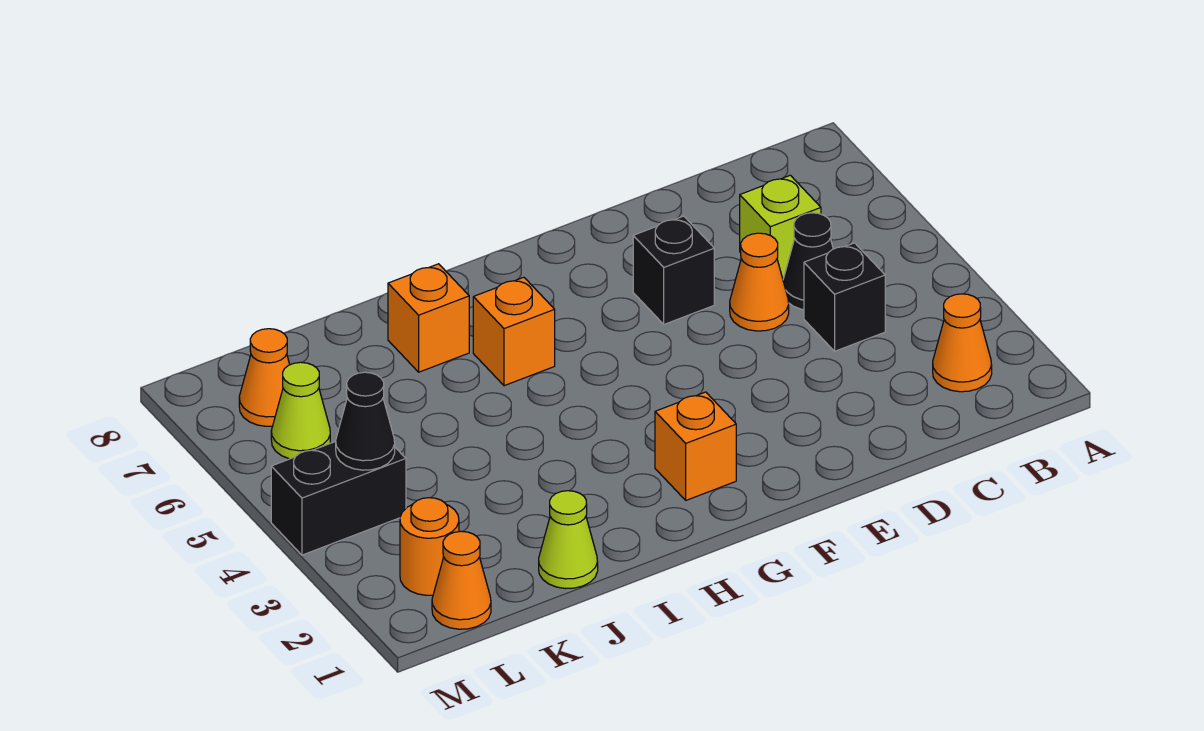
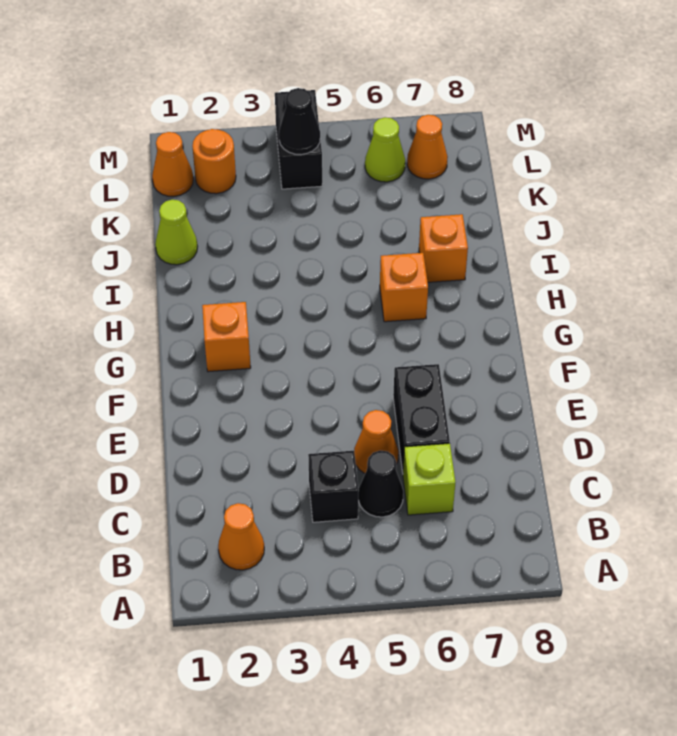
black brick E6 level 1 -> black brick D6:E6 level 1

